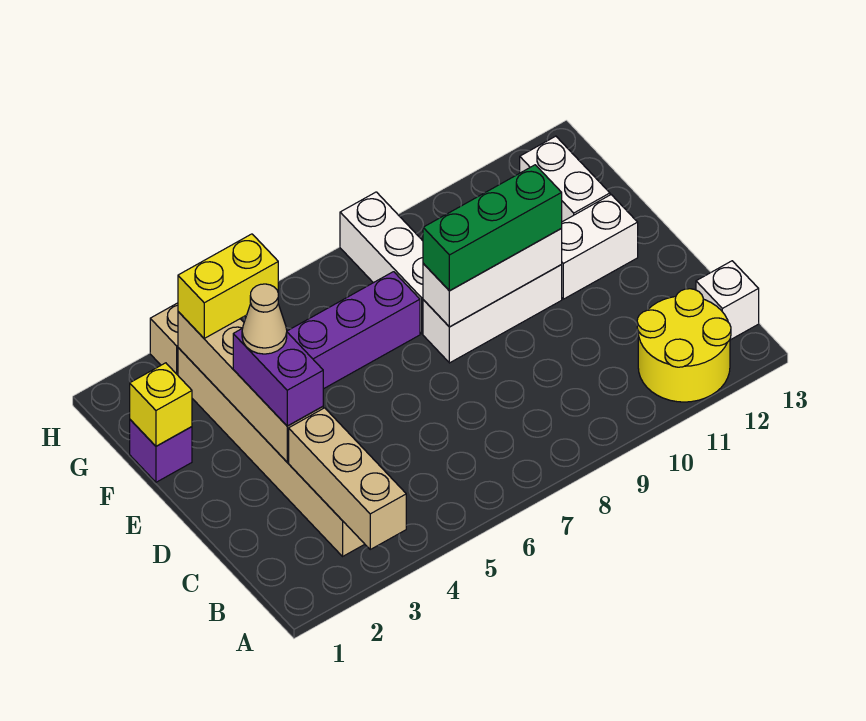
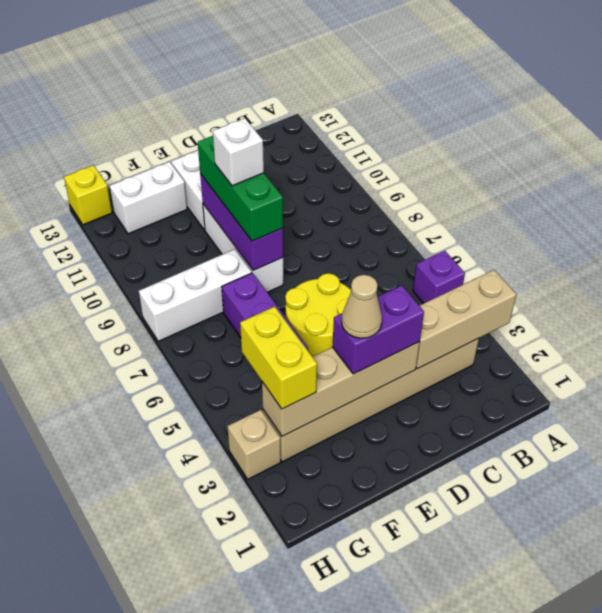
yellow round brick A11:B12 level 1 -> yellow round brick D5:E6 level 1
white brick B13 level 1 -> white brick E9 level 4
white brick E8:E10 level 2 -> purple brick E8:E10 level 2
purple brick F1 level 1 -> purple brick A5 level 1
yellow brick F1 level 2 -> yellow brick H13 level 1

